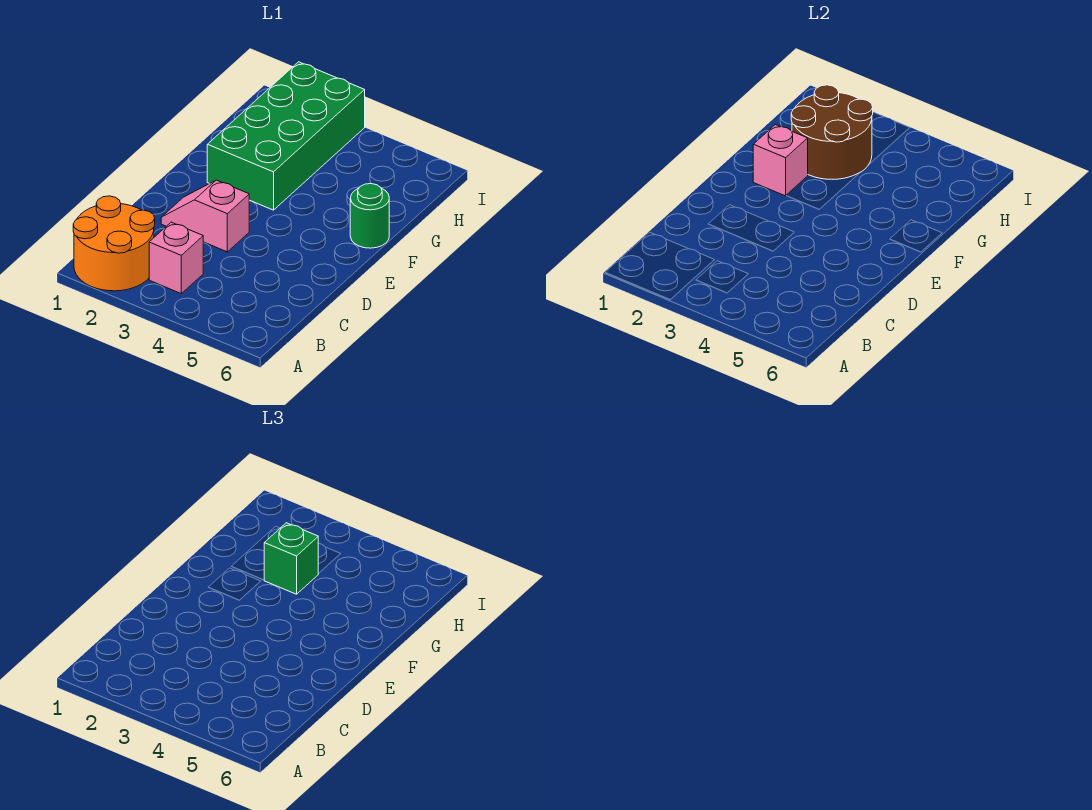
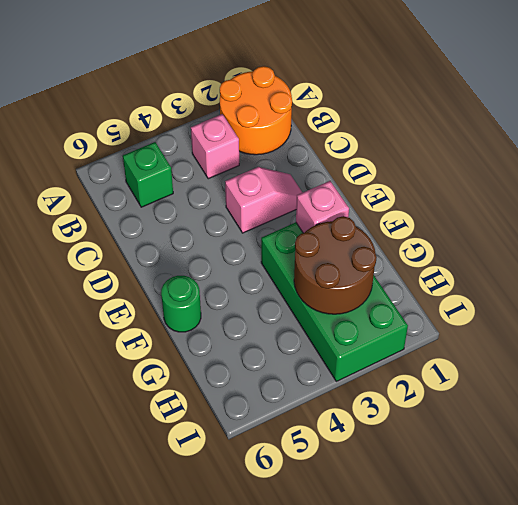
green brick G3 level 3 -> green brick B5 level 1

